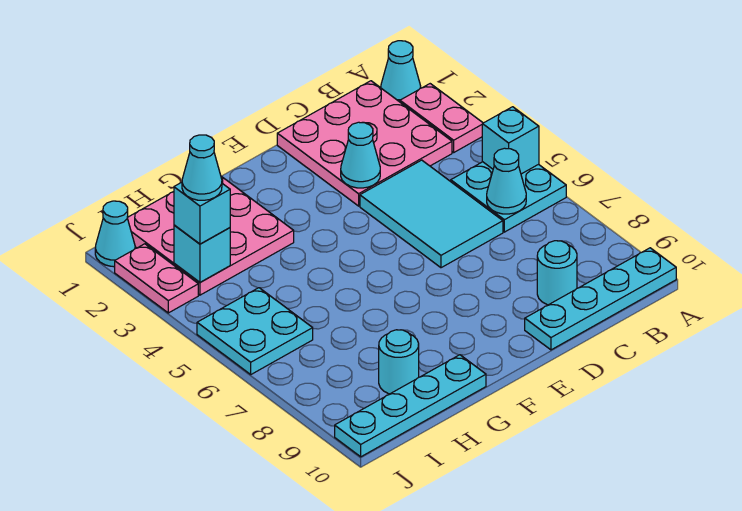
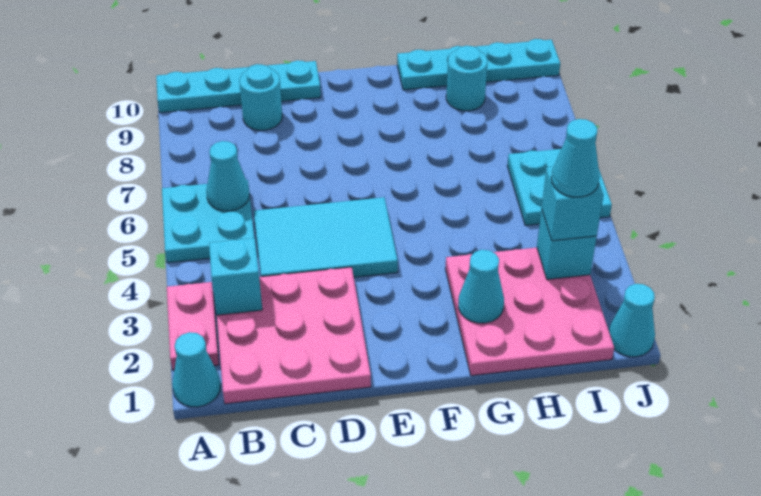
cyan brick A5 level 2 -> cyan brick B3 level 2
cyan tile C4:D6 level 1 -> cyan tile C4:E5 level 1
cyan cone D3 level 2 -> cyan cone G2 level 2
pink plate J2:J3 level 1 -> none

